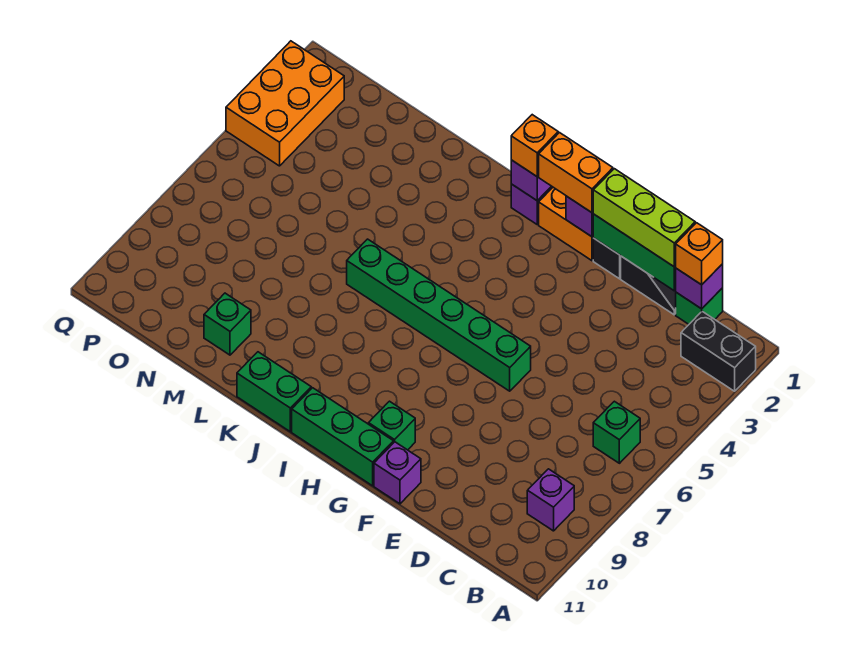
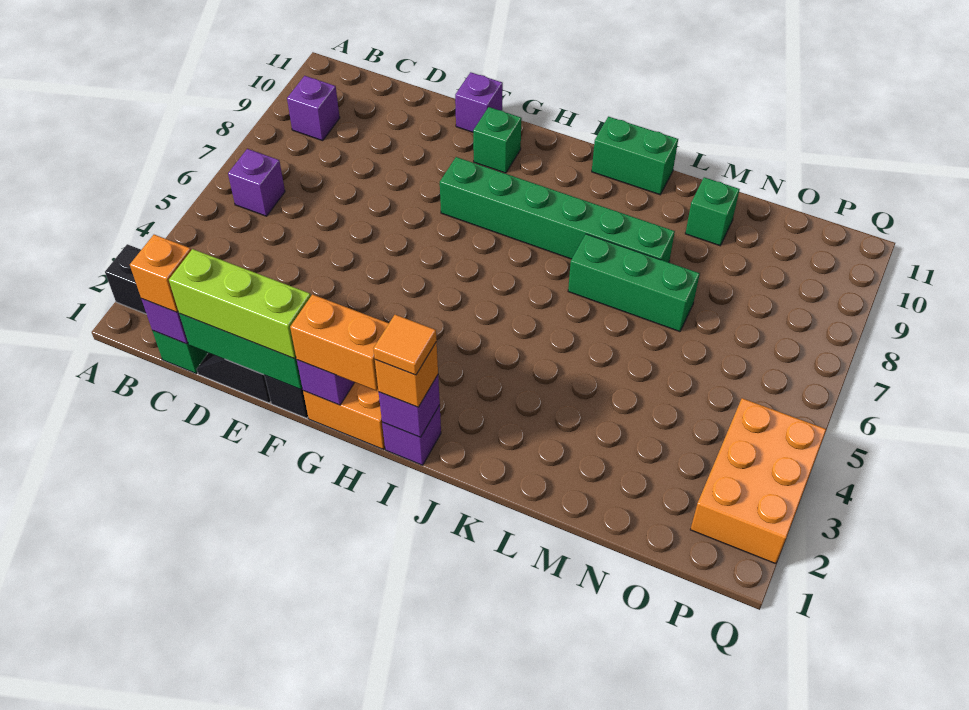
green brick B6 level 1 -> purple brick B6 level 1
green brick F6:K6 level 1 -> green brick G8:L8 level 1
green brick G11:I11 level 1 -> green brick K7:M7 level 1
none -> orange tile I1 level 4

